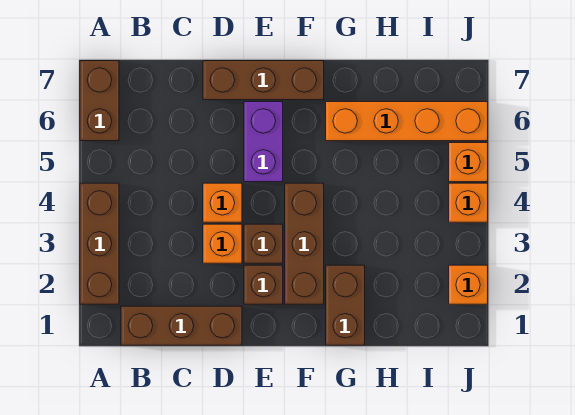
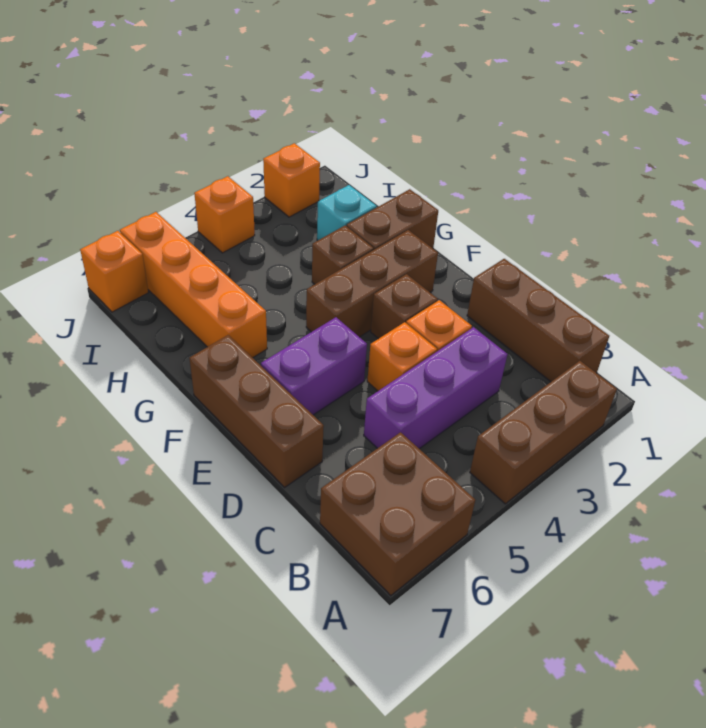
brown brick A6:A7 level 1 -> brown brick A6:B7 level 1
none -> purple brick C3:C5 level 1
brown brick E2 level 1 -> brown brick G3 level 1
none -> cyan brick H2 level 1
orange brick J5 level 1 -> orange brick J7 level 1

